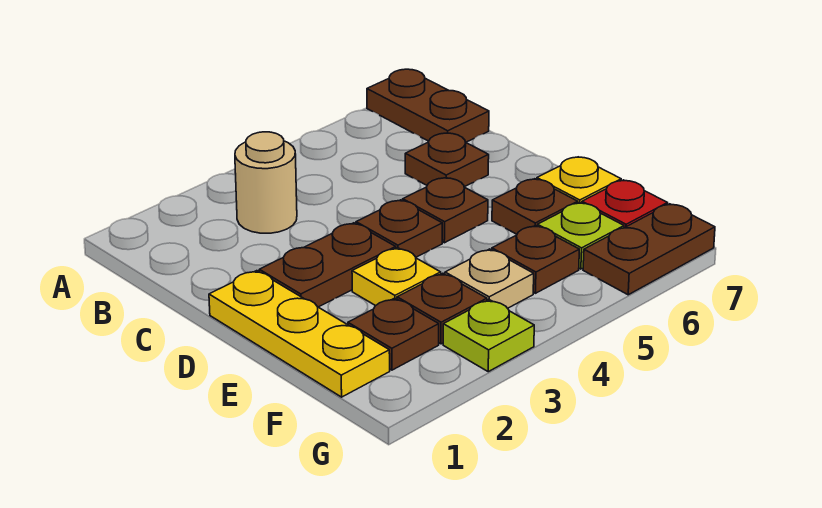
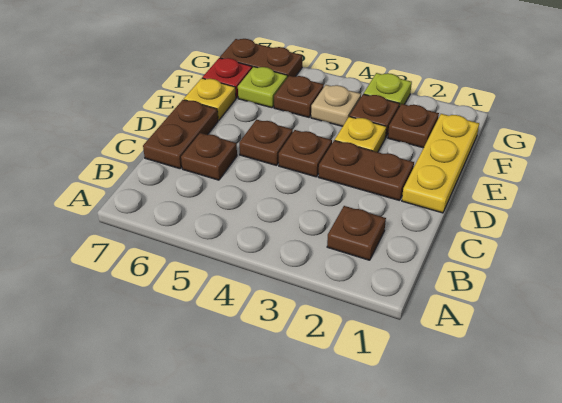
brown plate A7:B7 level 1 -> brown plate C7:D7 level 1
tan round brick B3 level 1 -> none
brown plate E6 level 1 -> brown plate B2 level 1

